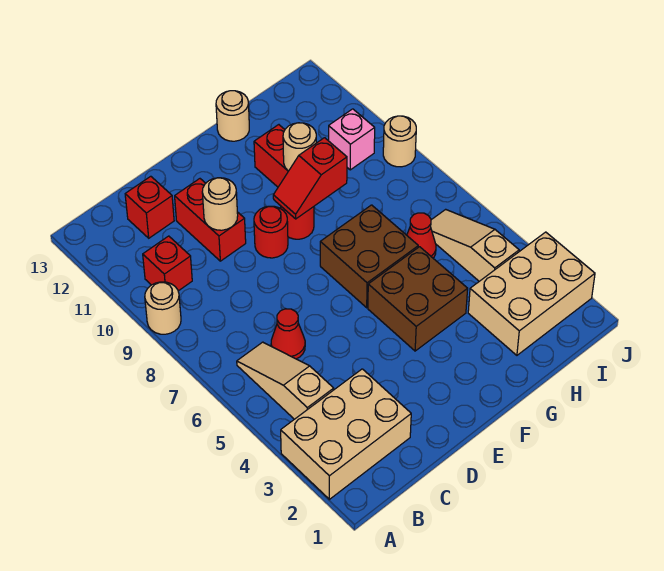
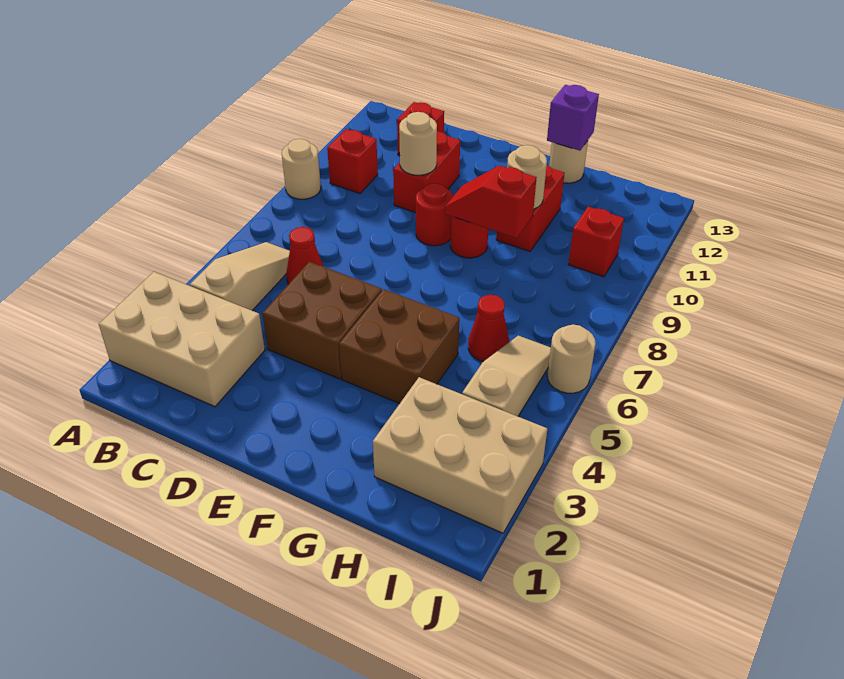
brown brick F6:G7 level 1 -> brown brick D4:E5 level 1
none -> purple brick G13 level 2
pink brick I10 level 1 -> red brick I10 level 1
tan round brick J9 level 1 -> tan round brick J6 level 1

